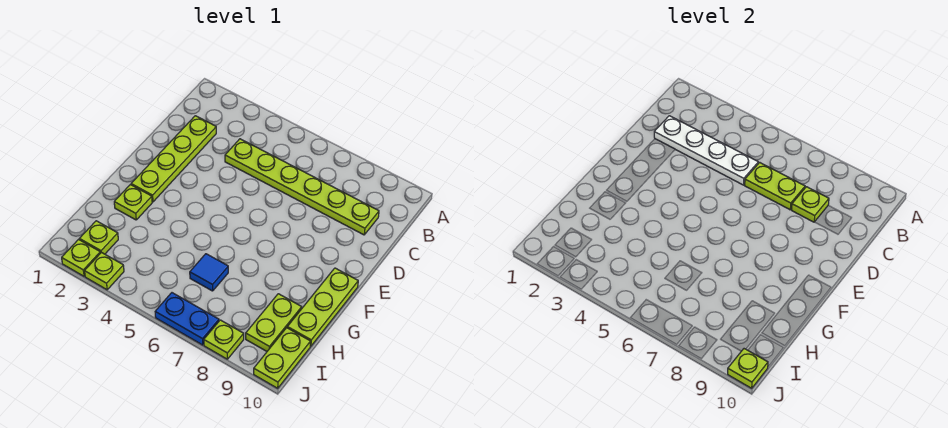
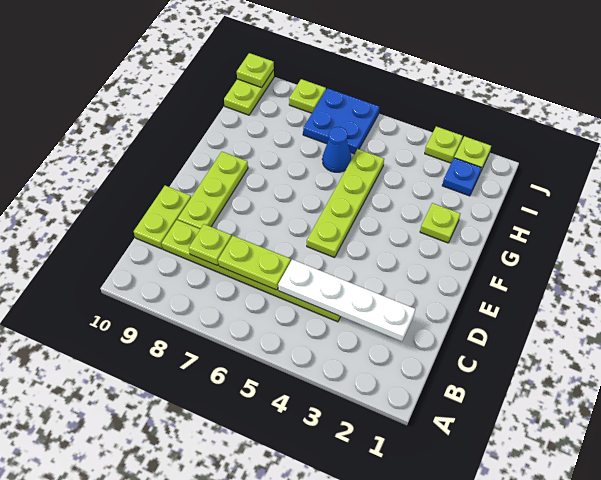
lime plate C2:F2 level 1 -> lime plate E5:H5 level 1
lime plate F10:H10 level 1 -> lime plate D9:F9 level 1
blue tile H6 level 1 -> blue cone H6 level 1
lime plate H9:I9 level 1 -> lime plate C10:D10 level 1
lime plate I2 level 1 -> blue plate I2 level 1
blue plate J6:J7 level 1 -> blue plate I6:J7 level 1

